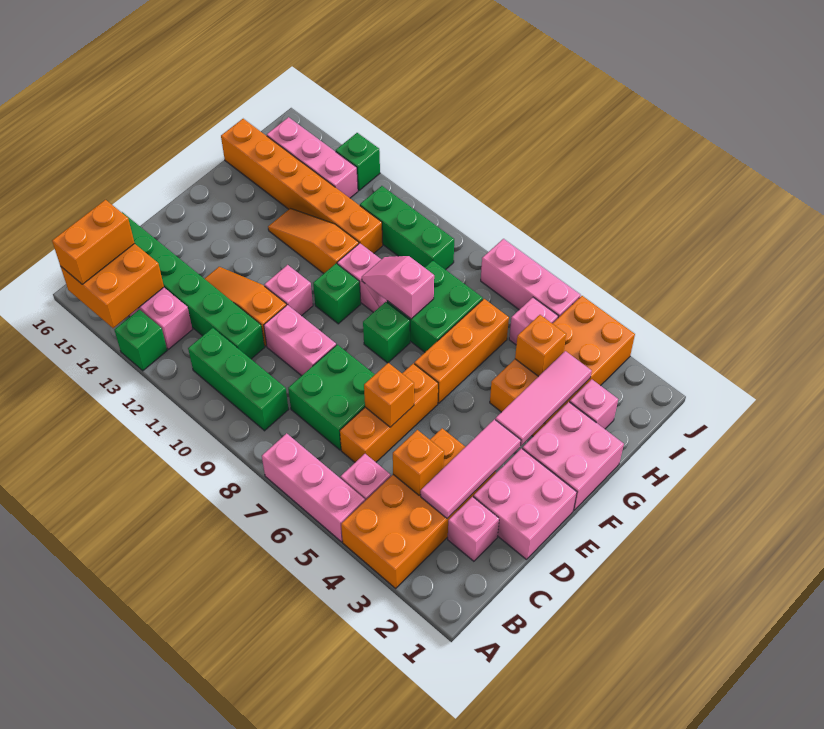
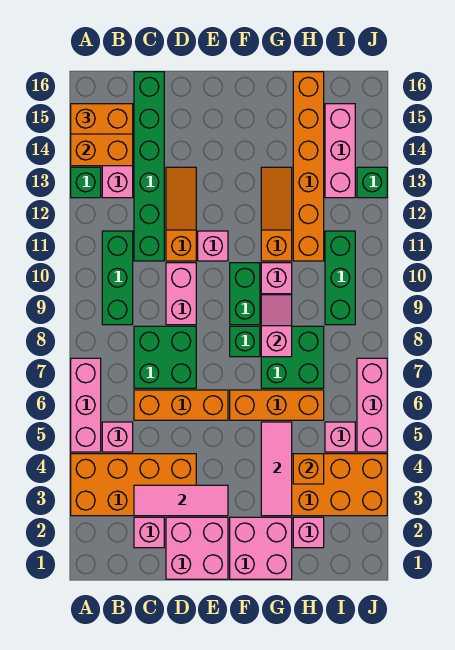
orange brick C4 level 2 -> none
orange brick D6 level 2 -> none
pink tile F3:H3 level 2 -> pink tile G3:G5 level 2
green brick F10 level 1 -> green brick F9:F10 level 1

